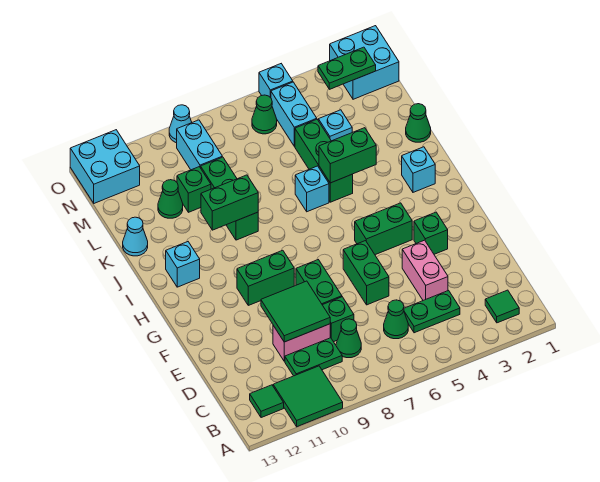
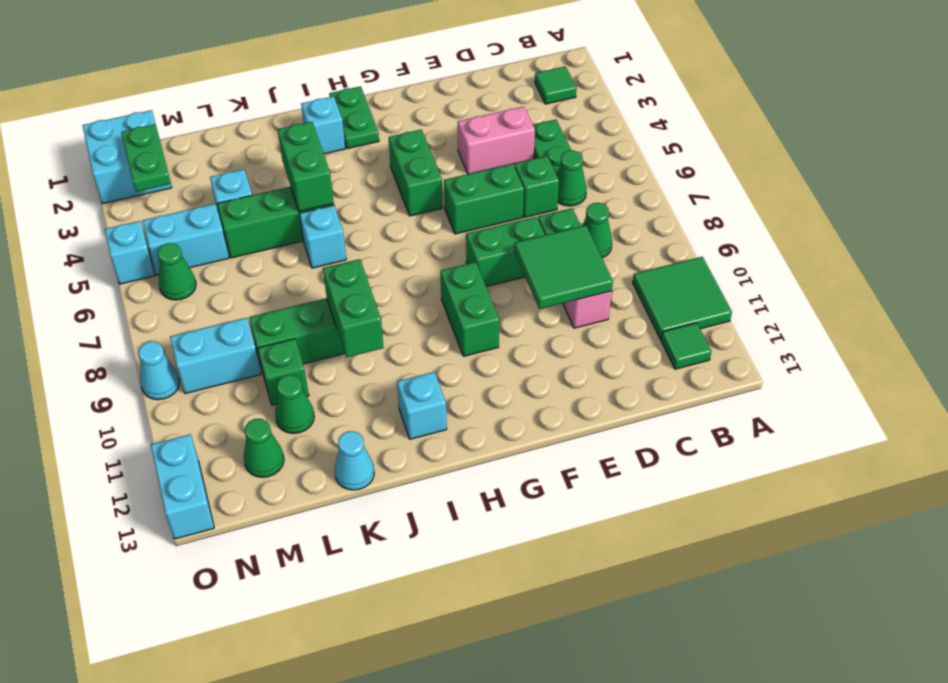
green plate C9:C10 level 1 -> green plate H1:H2 level 1
green brick F3 level 1 -> green brick D6 level 1
green cone K1 level 1 -> green cone M12 level 1
cyan brick N12:O13 level 1 -> cyan brick O12:O13 level 1

